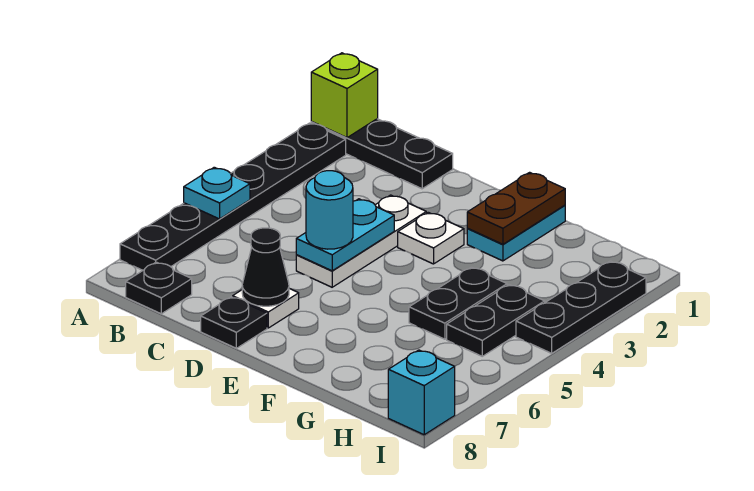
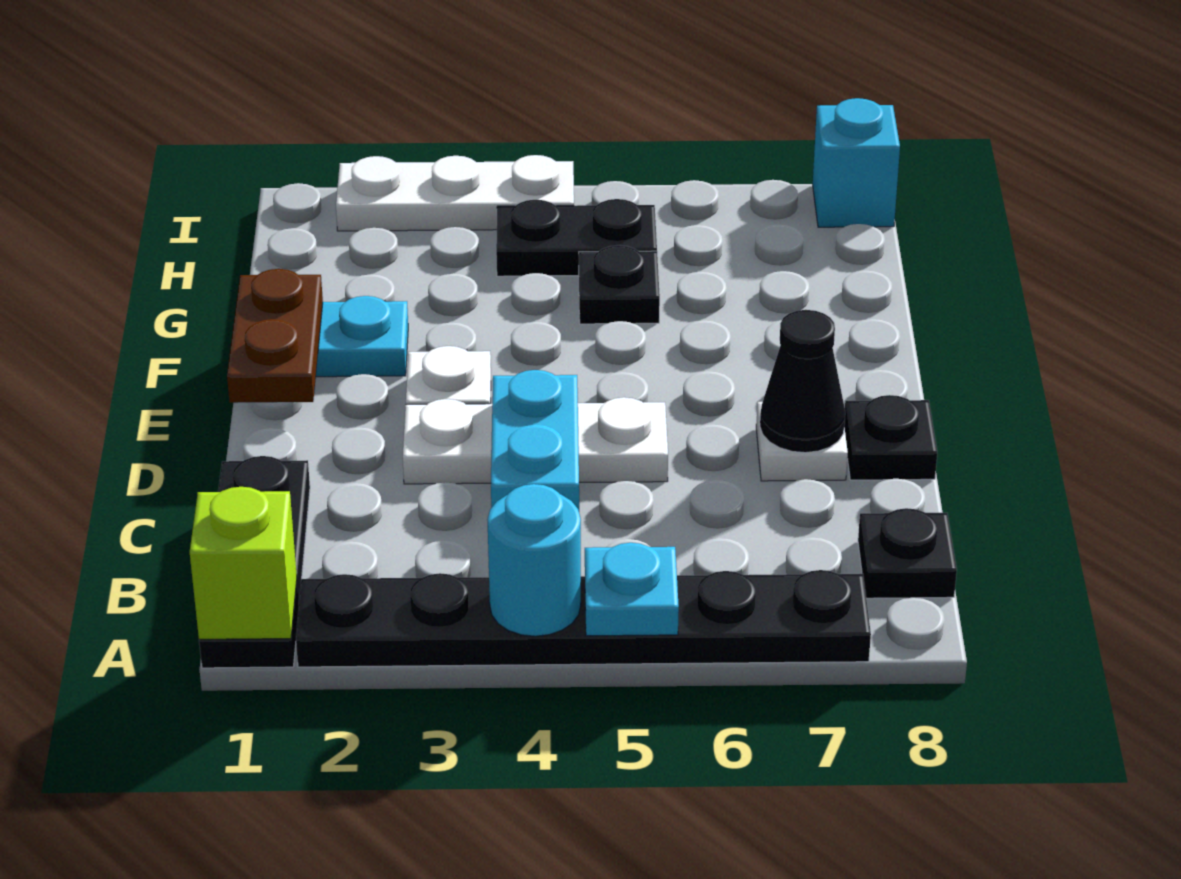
cyan plate D4:D5 level 2 -> cyan plate C4:D4 level 2
cyan round brick D5 level 3 -> cyan round brick A4 level 2
brown plate F1:F2 level 2 -> brown plate E1:F1 level 2
black plate G4:G5 level 1 -> black plate G5 level 1
black plate I2:I4 level 1 -> white plate I2:I4 level 1

